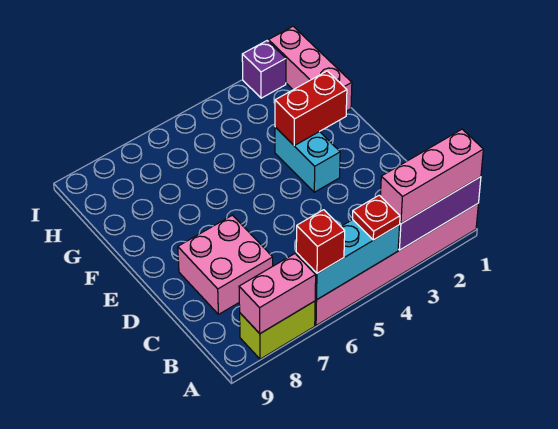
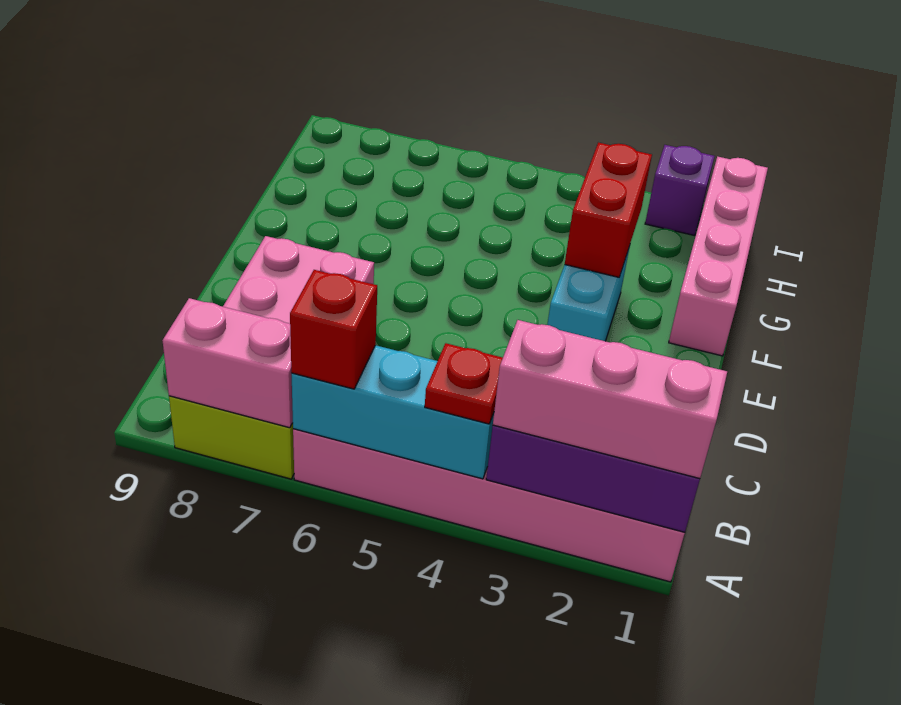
red brick F2:F3 level 2 -> red brick F3:G3 level 2
pink brick G1:I1 level 1 -> pink brick F1:I1 level 1

